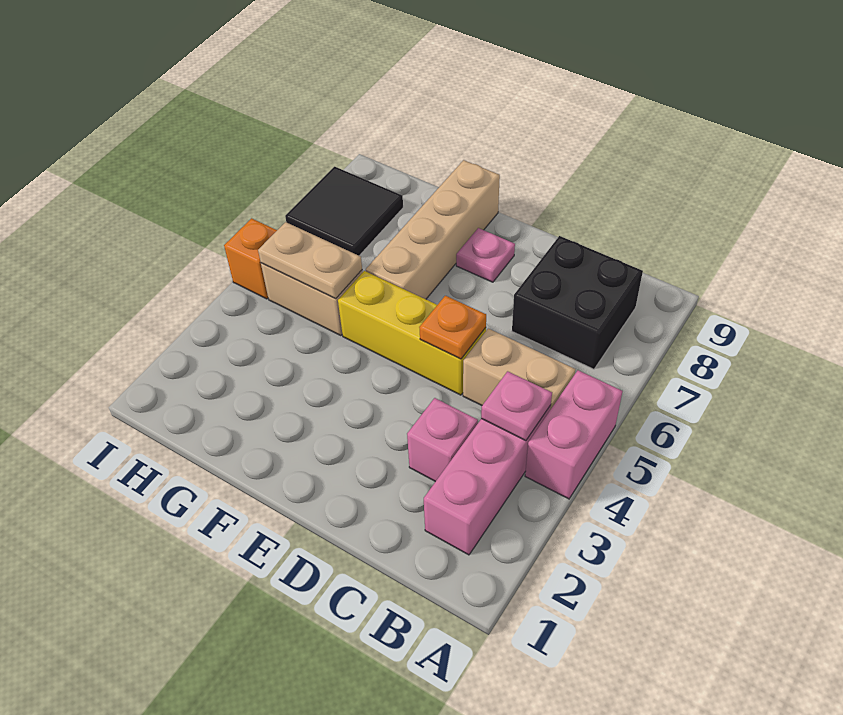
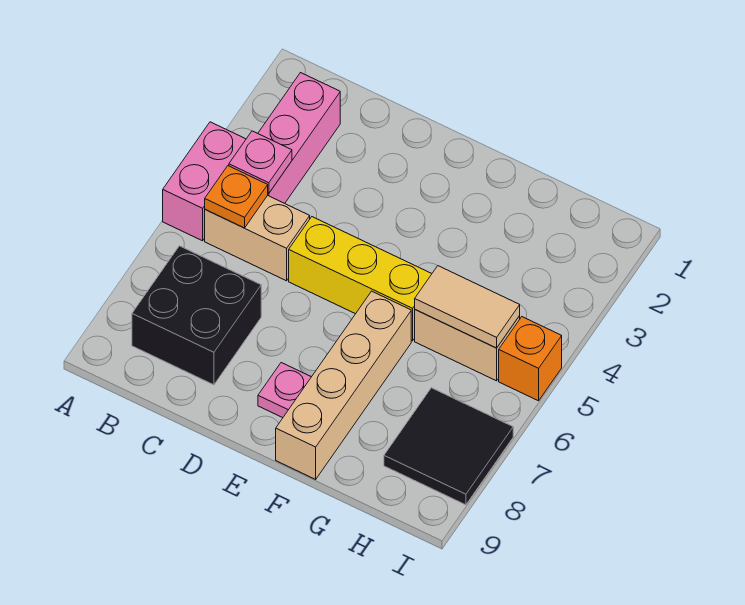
pink brick C3 level 1 -> none
orange plate D5 level 2 -> orange plate B5 level 2
tan plate G5:H5 level 2 -> tan tile G5:H5 level 2

